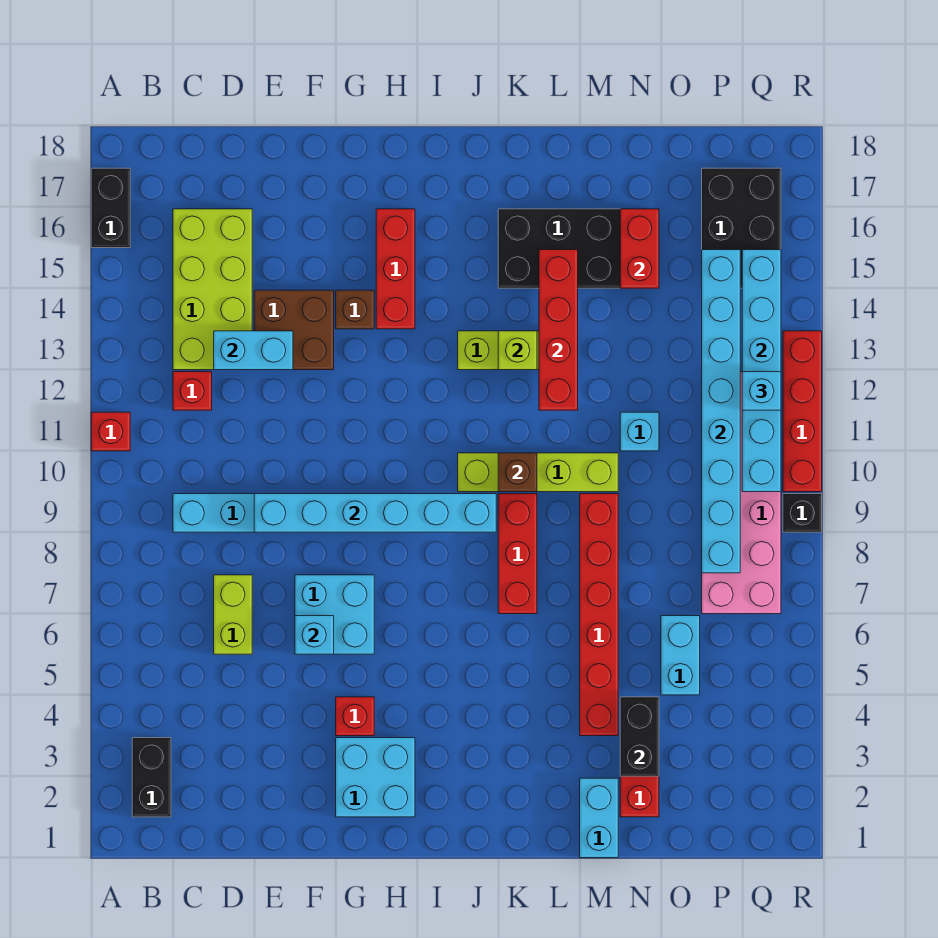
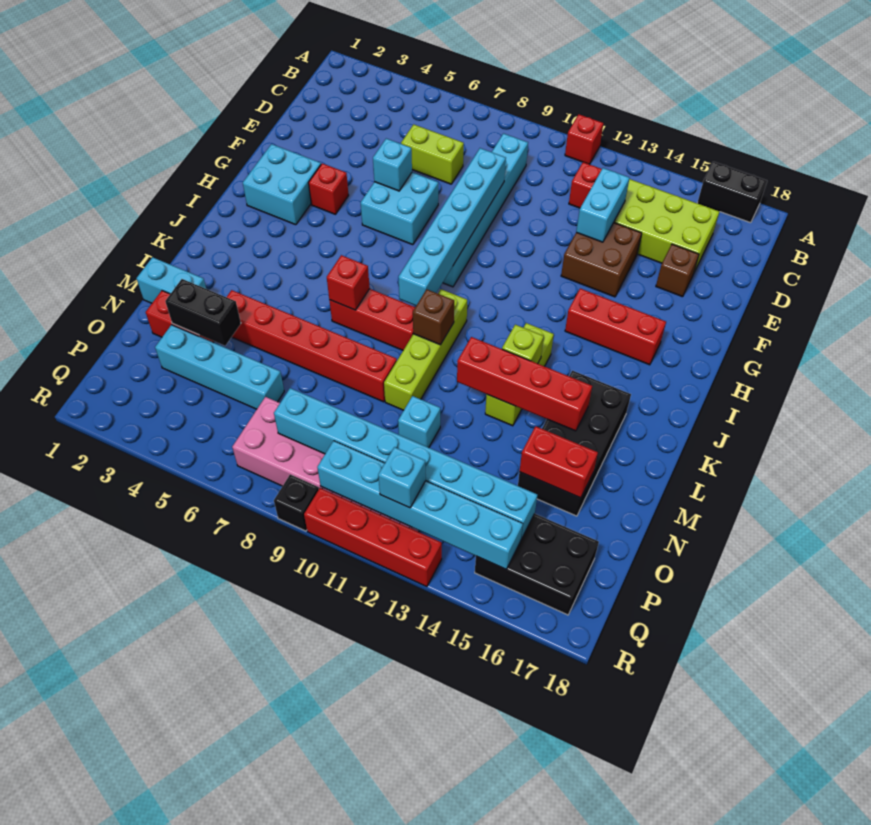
black brick B2:B3 level 1 -> none
brown brick G14 level 1 -> brown brick E16 level 1
none -> red brick K7 level 2
cyan brick O5:O6 level 1 -> cyan brick O3:O6 level 1

